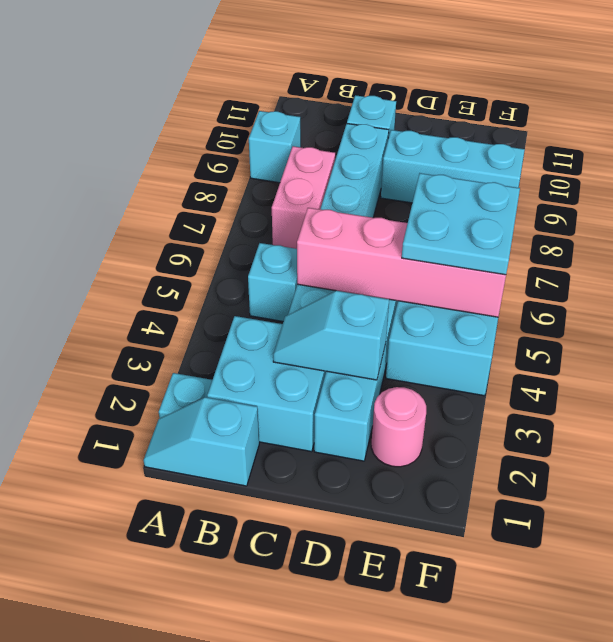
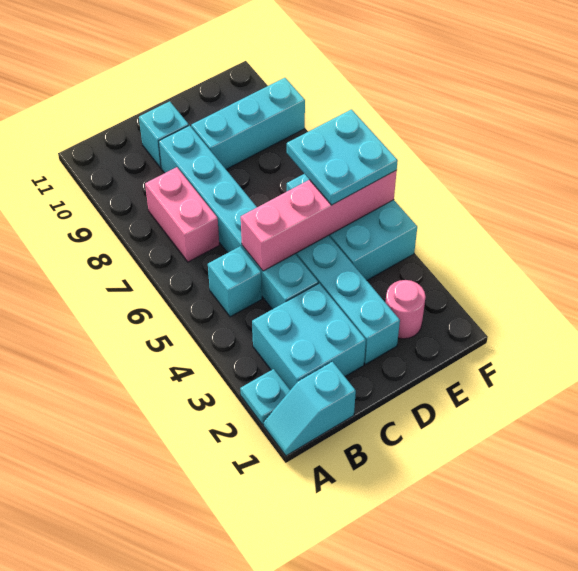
cyan brick A9 level 1 -> none
cyan slope C3:D3 level 2 top D -> none

